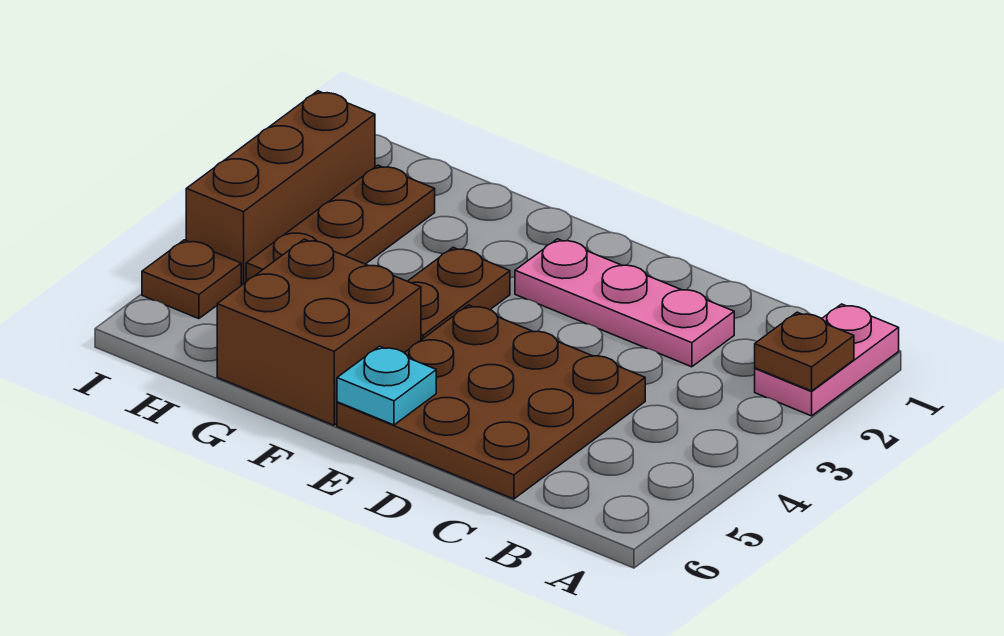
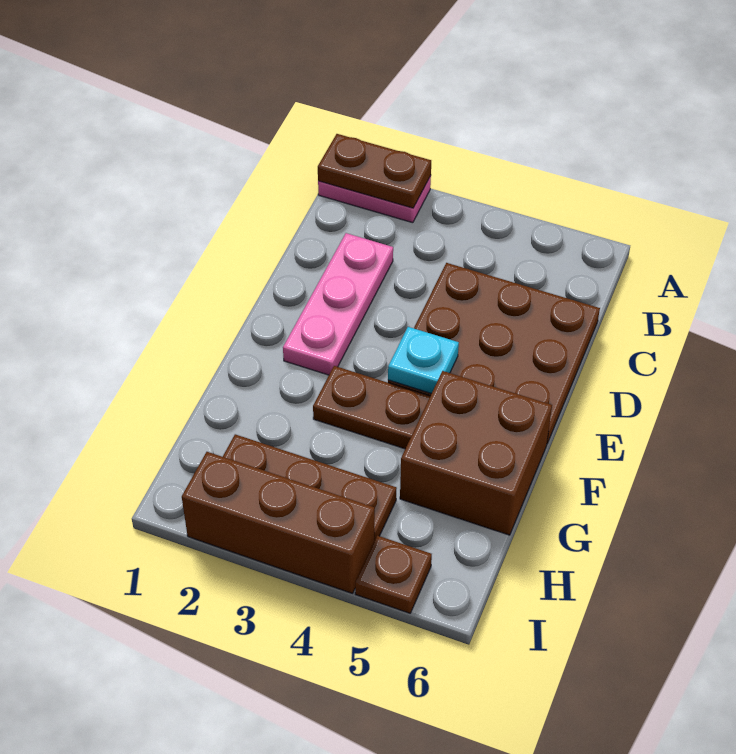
brown plate A2 level 2 -> brown plate A1:A2 level 2
cyan plate E6 level 2 -> cyan plate E4 level 2

